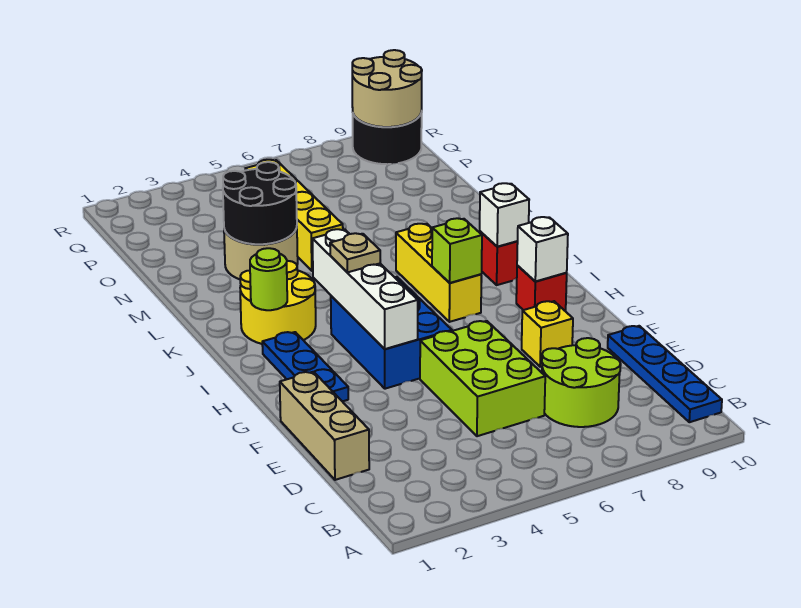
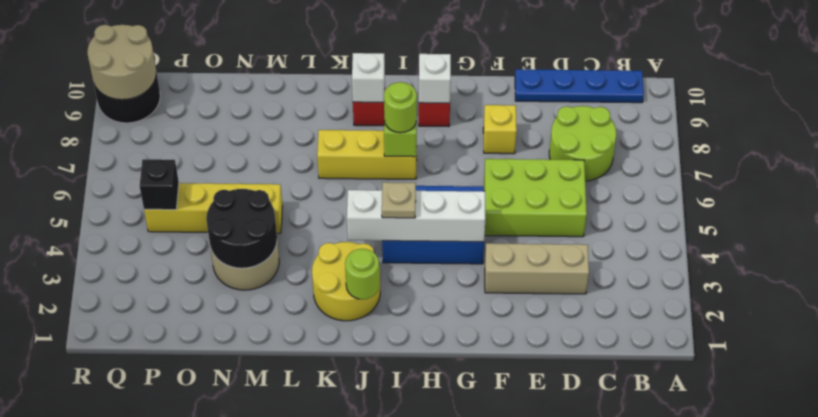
tan brick D1:F1 level 1 -> tan brick D3:F3 level 1
blue plate G2:I2 level 1 -> none
none -> lime round brick I7 level 3
none -> black brick P5 level 2

